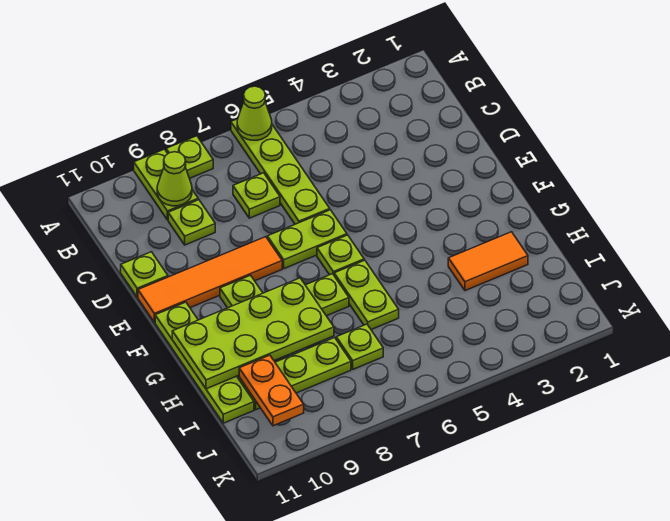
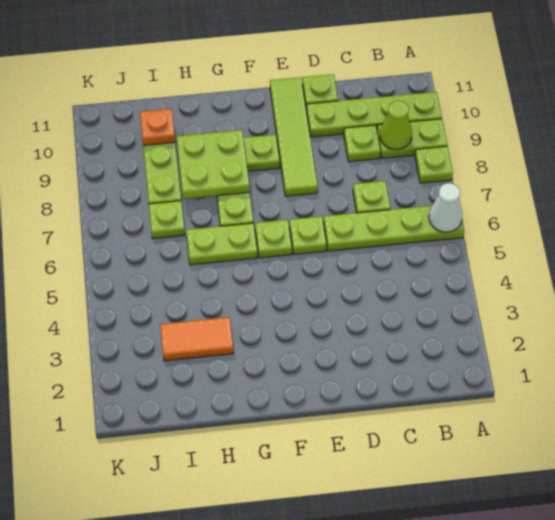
lime cone A6 level 2 -> white cone A6 level 2
lime plate E6:E7 level 1 -> lime plate E6 level 1
orange tile E8:E11 level 1 -> lime tile E8:E11 level 1
lime plate F11:I11 level 1 -> lime plate A10:D10 level 1
lime plate G8:H11 level 2 -> lime plate G8:H9 level 2
orange tile H2:H3 level 1 -> orange tile H3:I3 level 1
orange plate I10:J10 level 2 -> orange plate I10 level 2

